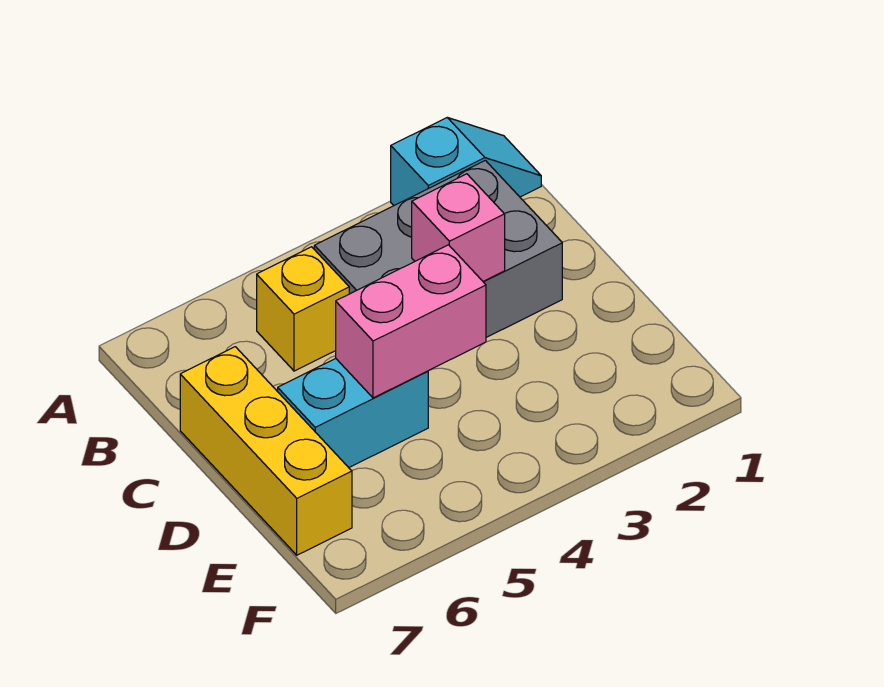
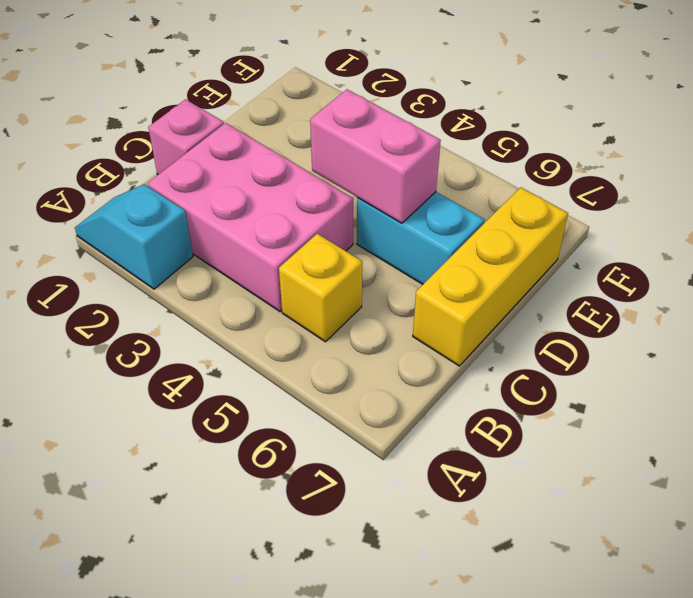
grey brick B2:C4 level 1 -> pink brick B2:C4 level 1
pink brick C3 level 2 -> pink brick C1 level 1

